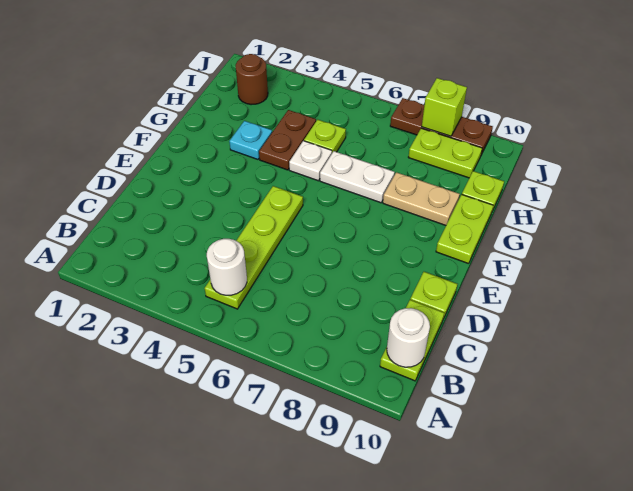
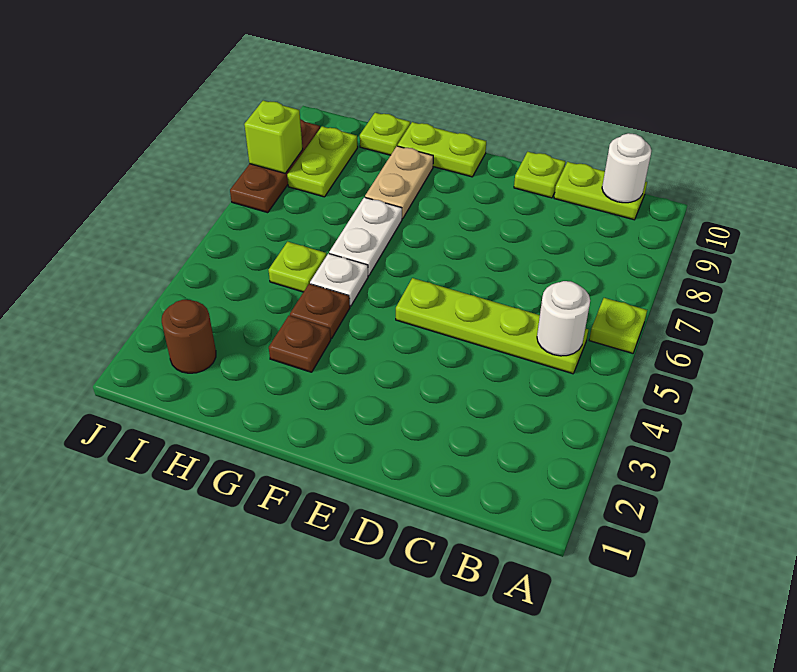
none -> lime plate A6 level 1
cyan plate G3 level 1 -> brown plate G3 level 1
brown plate G4:H4 level 1 -> brown plate G4 level 1

